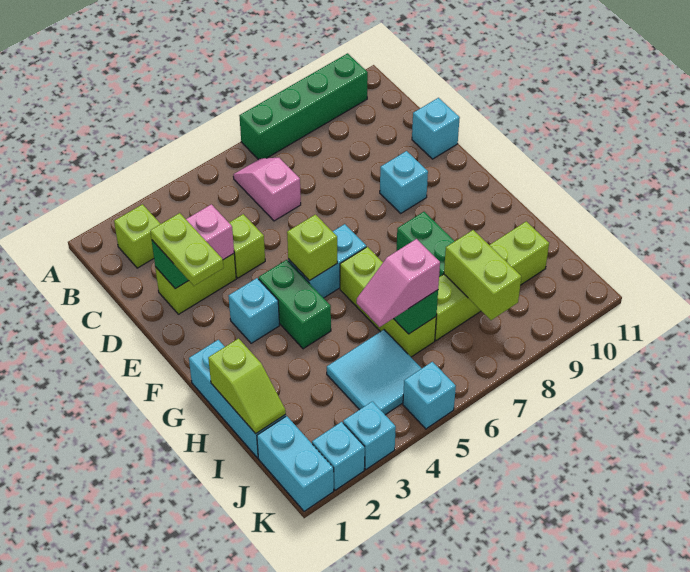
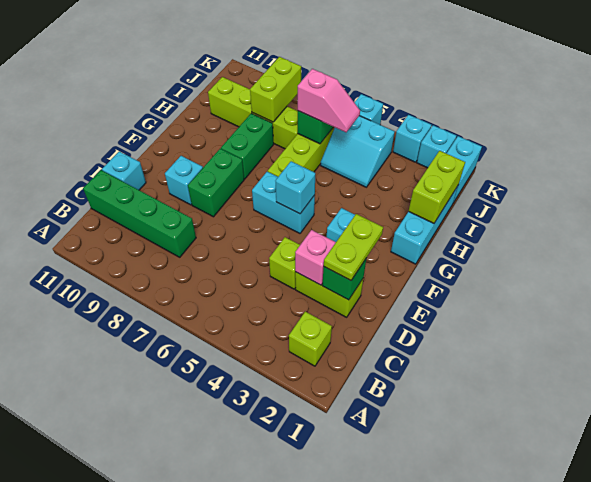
green brick A7:A10 level 1 -> green brick C8:C11 level 1
pink slope B6:C6 level 1 top C -> none
green brick F4:G4 level 1 -> green brick E8:F8 level 1
lime brick F5 level 2 -> cyan brick F5 level 2
lime slope H1:I1 level 2 top H -> lime brick H1:I1 level 2
cyan tile I4:J5 level 1 -> cyan slope I4:J5 level 1 top J

